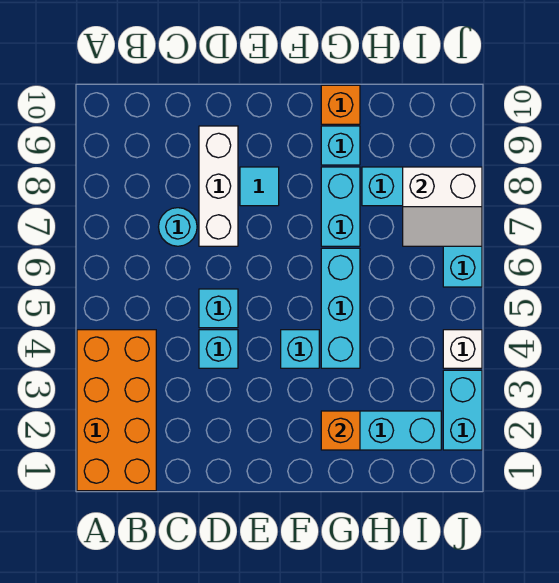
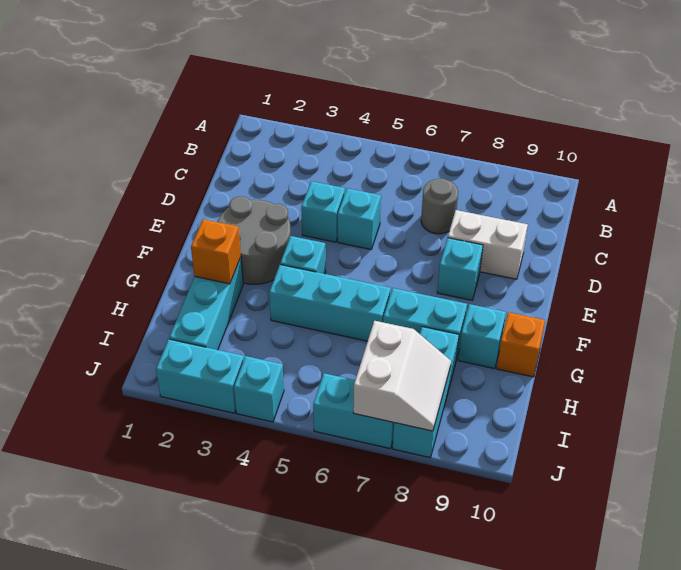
orange brick A1:B4 level 1 -> none
cyan round brick C7 level 1 -> grey round brick C7 level 1
white brick D7:D9 level 1 -> white brick D8:D9 level 1
none -> grey round brick E2:F3 level 1
cyan tile E8 level 1 -> cyan brick E8 level 1
white slope I7:J8 level 2 top 8 -> white slope I7:J8 level 2 top 7
white brick J4 level 1 -> cyan brick J4 level 1

